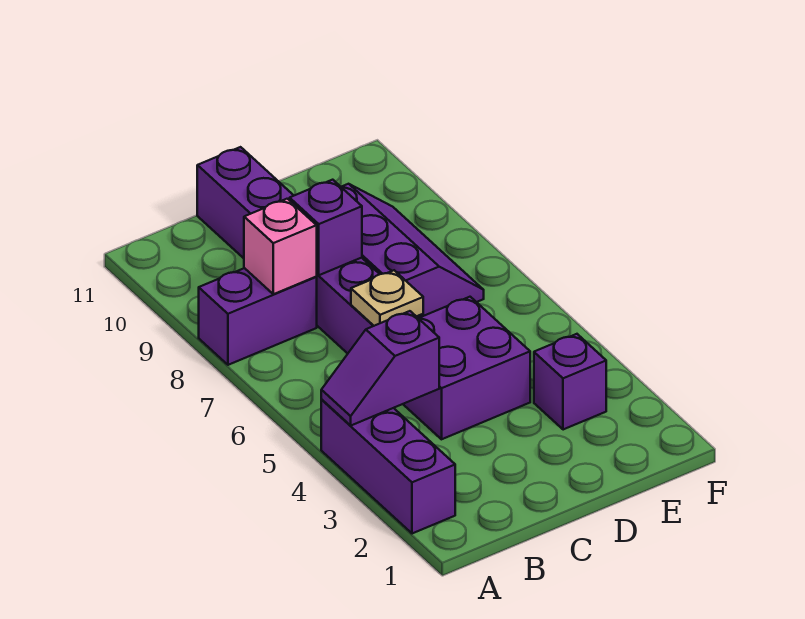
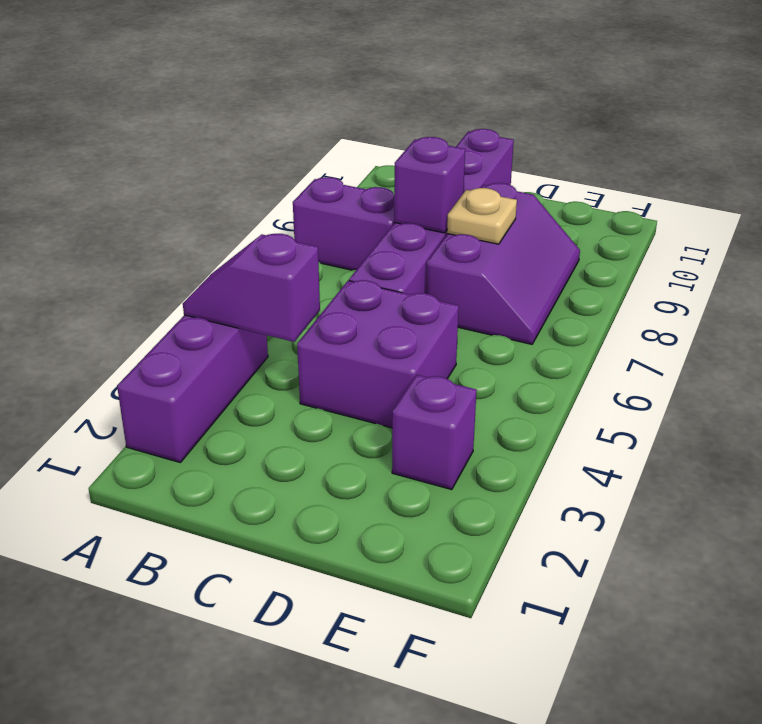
pink brick B8 level 2 -> none
tan plate C6 level 2 -> tan plate D8 level 2

